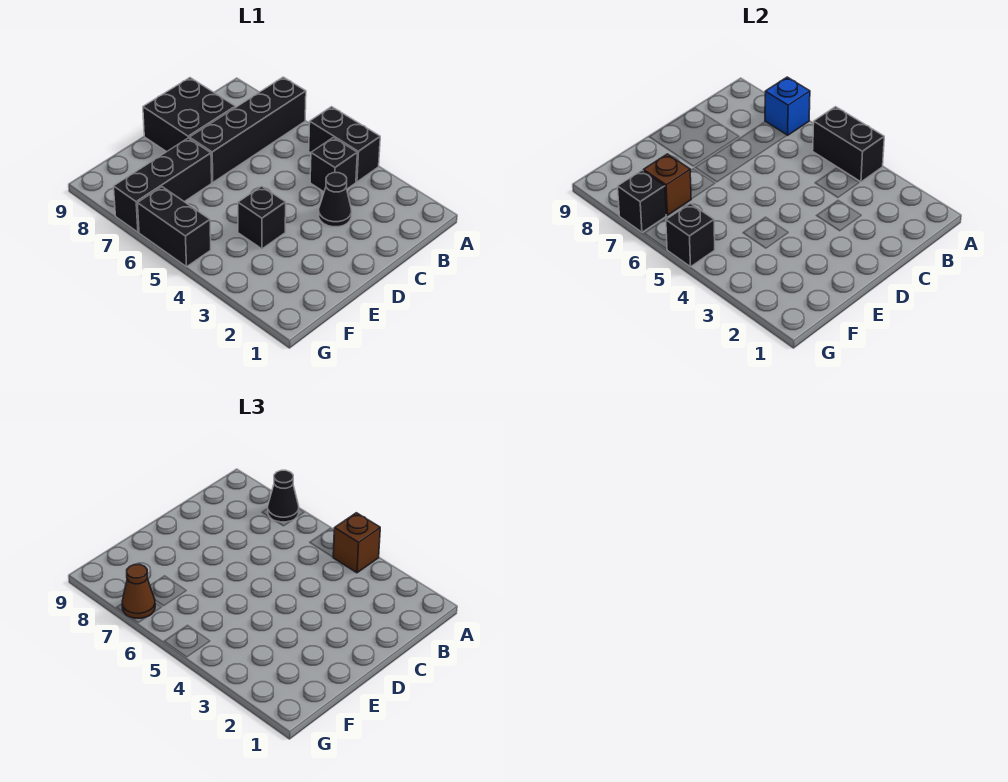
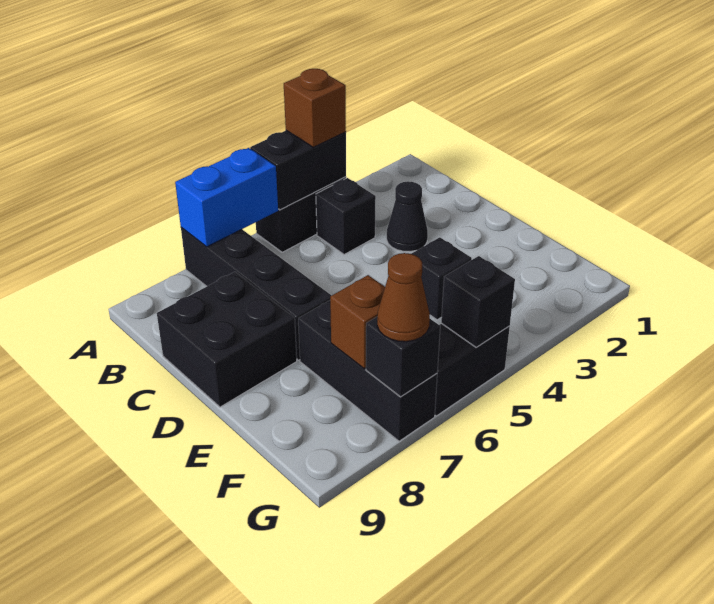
blue brick A7 level 2 -> blue brick A6:A7 level 2
black cone A7 level 3 -> none

